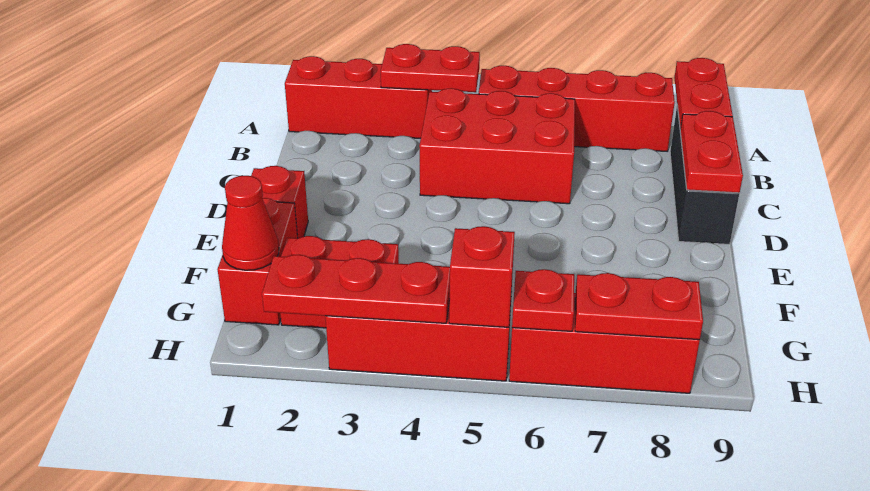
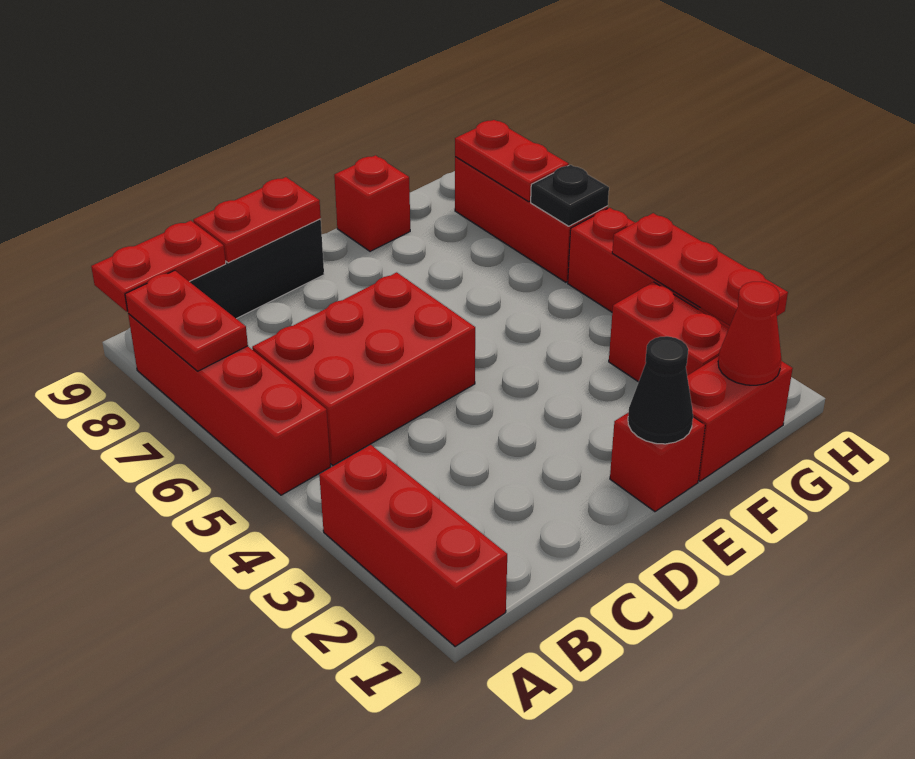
red plate A3:A4 level 2 -> red plate A7:A8 level 2
red brick B4:C6 level 1 -> red brick B5:D6 level 1
none -> black cone E1 level 2
red brick H5 level 2 -> red brick F9 level 1
red plate H6 level 2 -> black plate H6 level 2

